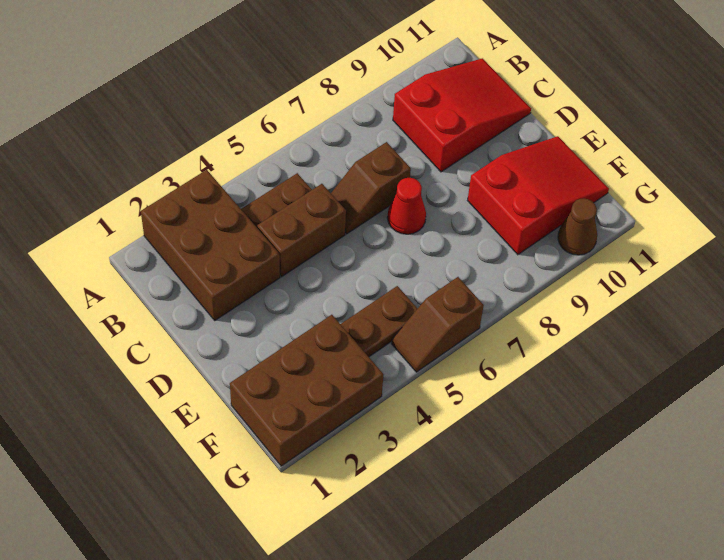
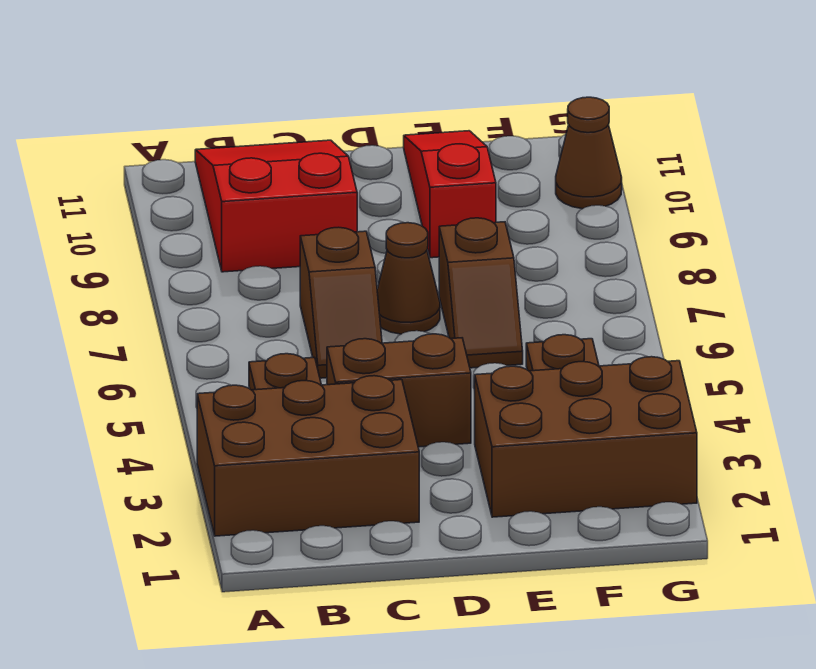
brown brick C4:C5 level 1 -> brown brick C4:D4 level 1
red cone D7 level 1 -> brown cone D7 level 1
red slope E9:F11 level 1 top 9 -> red slope E9:E11 level 1 top 9
brown brick F1:G3 level 1 -> brown brick E2:G3 level 1
brown slope G5:G6 level 1 top 6 -> brown slope E6:E7 level 1 top 7

